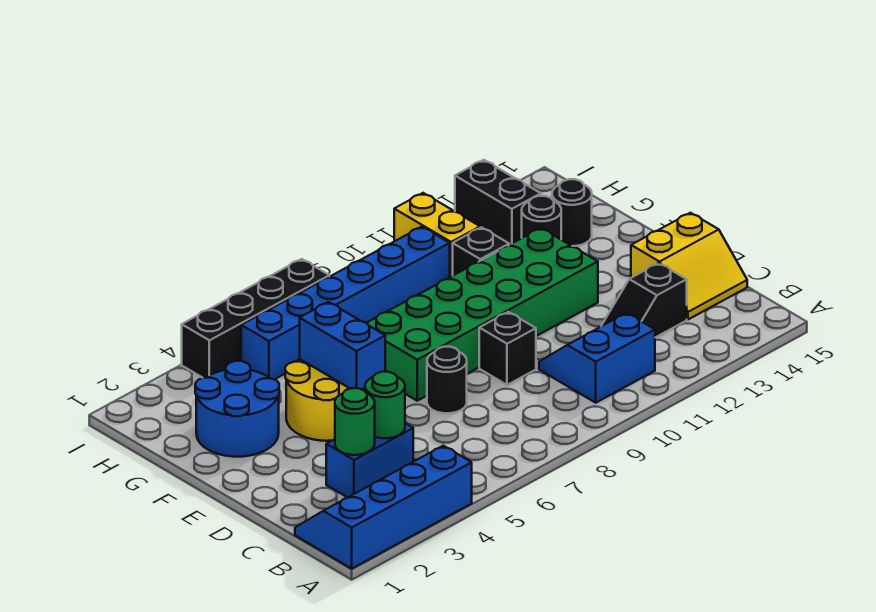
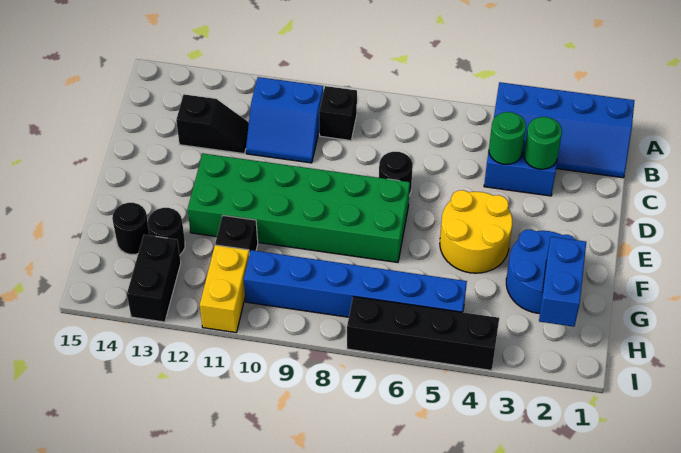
yellow slope C14:D15 level 1 top D -> none
black brick D9 level 1 -> black brick B9 level 1
blue brick E5:F5 level 2 -> blue brick G2:H2 level 2

